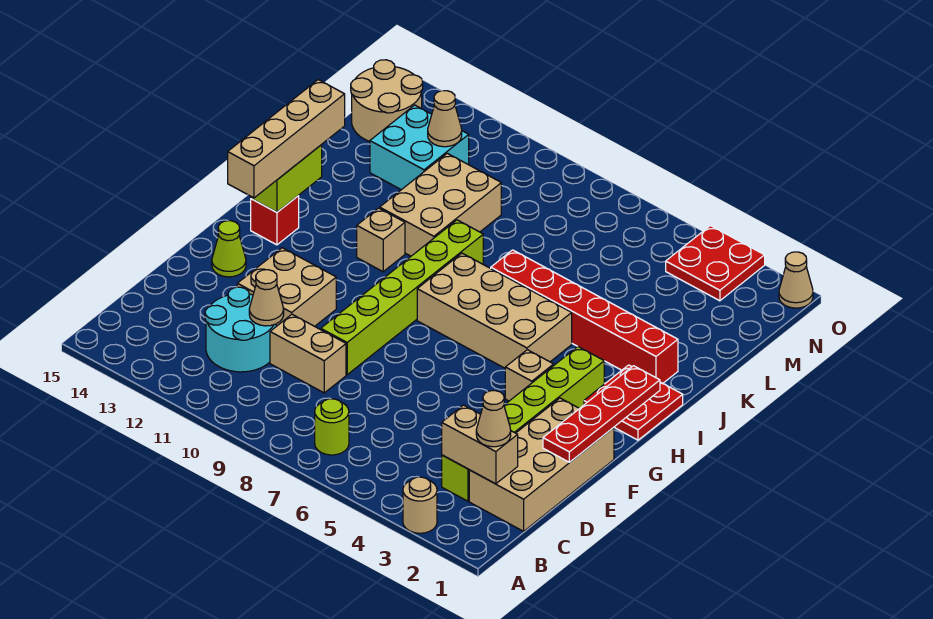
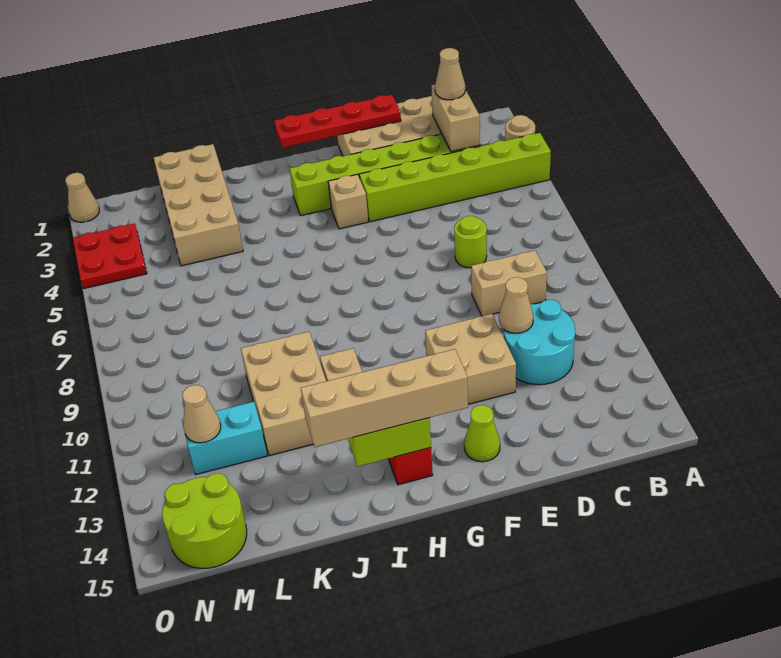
lime round brick B7 level 1 -> lime round brick D7 level 1
tan brick D9:D10 level 1 -> tan brick C9:D9 level 1
lime brick E9:J9 level 1 -> lime brick A4:F4 level 1
red plate H1:I2 level 1 -> none
tan brick H5:I8 level 1 -> tan brick K1:L4 level 1
red brick J2:J7 level 1 -> none
tan brick J10:L11 level 1 -> tan brick J10:K12 level 1
cyan brick L12:M13 level 1 -> cyan brick L12:M12 level 1
tan round brick M14:N15 level 1 -> lime round brick M14:N15 level 1

